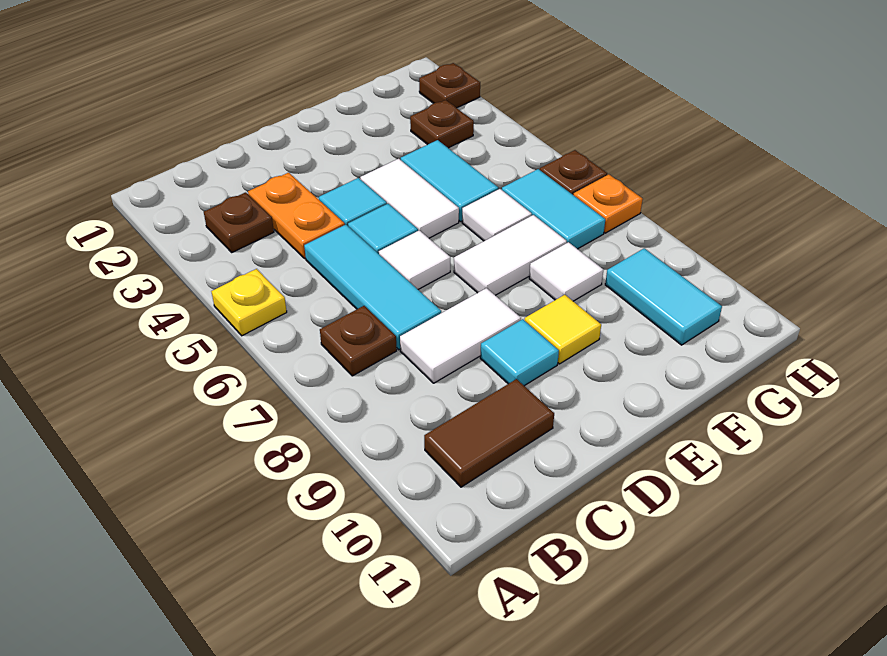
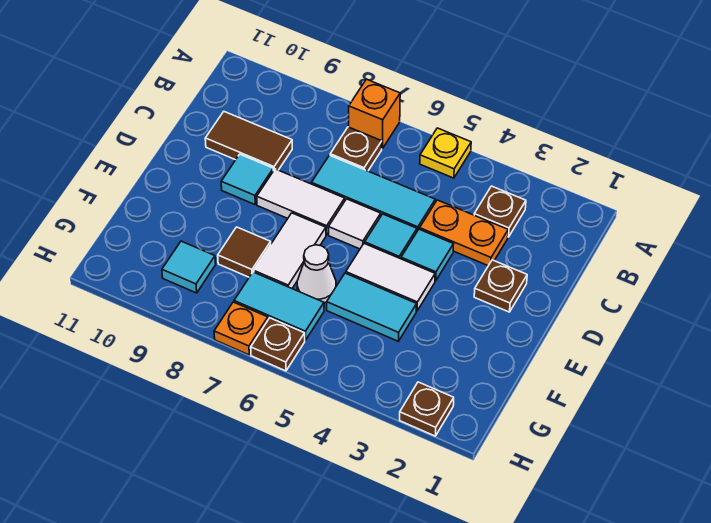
none -> orange brick A7 level 1
brown tile B10:C10 level 1 -> brown tile C9:C10 level 1
white tile C8:D8 level 1 -> white tile D7:D8 level 1
yellow tile E9 level 1 -> none
white tile F6 level 1 -> white cone F6 level 1
white tile F8 level 1 -> brown tile F8 level 1
brown plate G3 level 1 -> brown plate D2 level 1
cyan tile G9:G10 level 1 -> cyan tile G9 level 1

